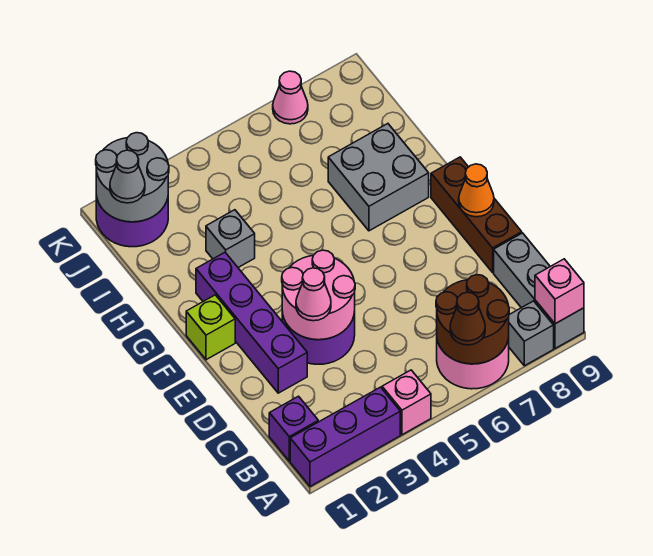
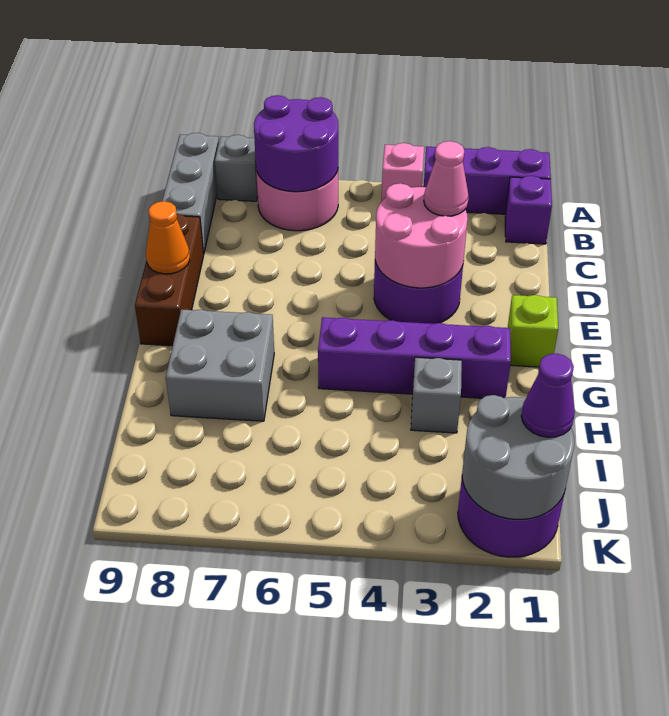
brown round brick A6:B7 level 2 -> purple round brick A6:B7 level 2
brown cone A6 level 3 -> none
pink brick A9 level 2 -> none
purple brick D2:G2 level 1 -> purple brick G2:G5 level 1
grey cone J1 level 3 -> purple cone J1 level 3
pink cone K7 level 1 -> none

